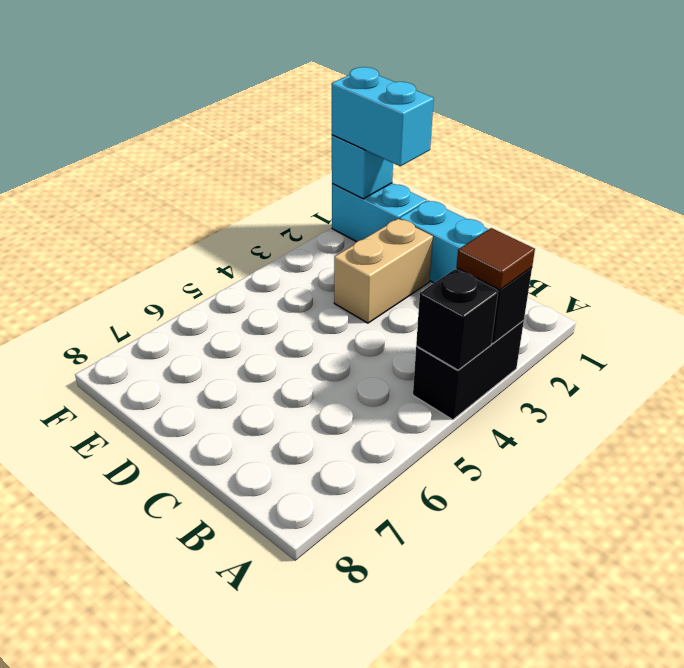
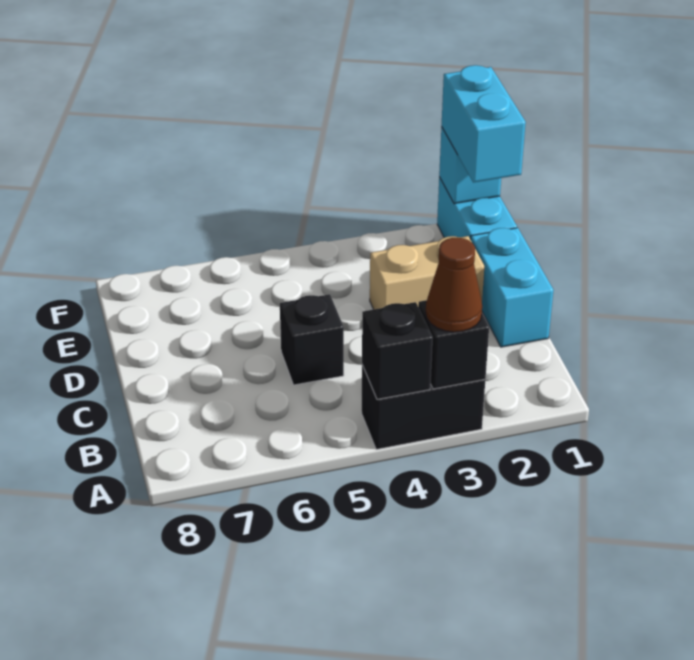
brown tile A3 level 3 -> brown cone A3 level 3
none -> black brick C5 level 1

